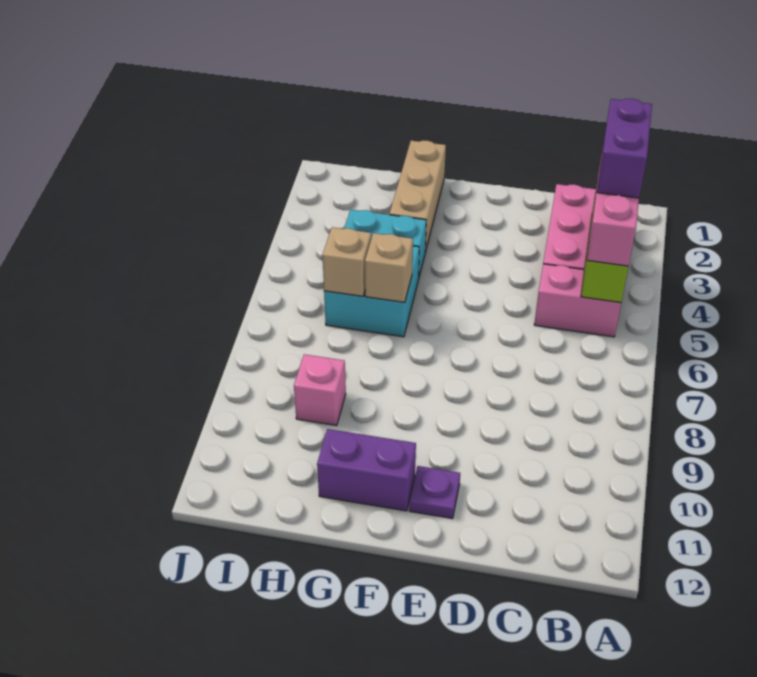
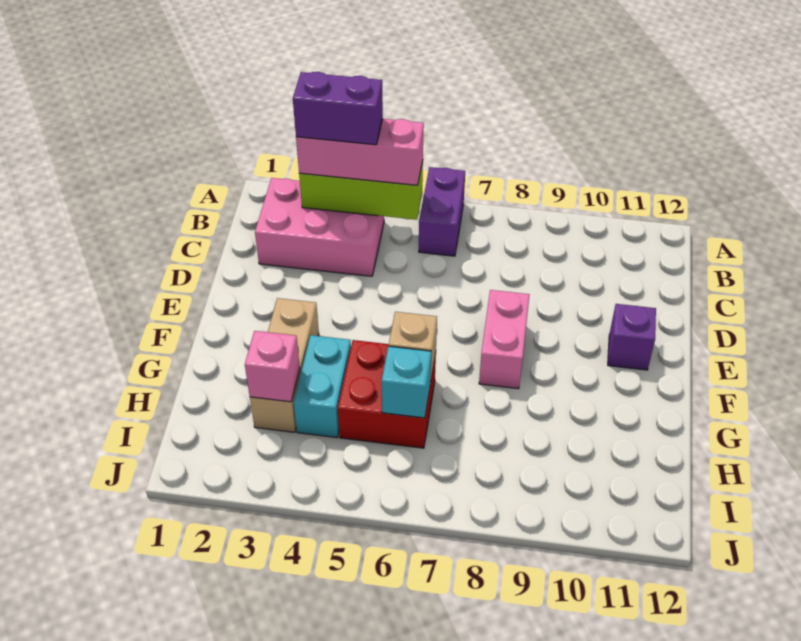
pink brick B5:C5 level 1 -> pink brick E8:F8 level 1
purple plate E11 level 1 -> purple brick E11 level 1
purple brick F11:G11 level 1 -> purple brick A6:B6 level 1
tan brick G1:G3 level 1 -> tan brick F3:H3 level 1
cyan brick G5:H6 level 1 -> red brick G5:H6 level 1
tan brick H6 level 2 -> cyan brick H6 level 2
pink brick H9 level 1 -> pink brick H3 level 2

